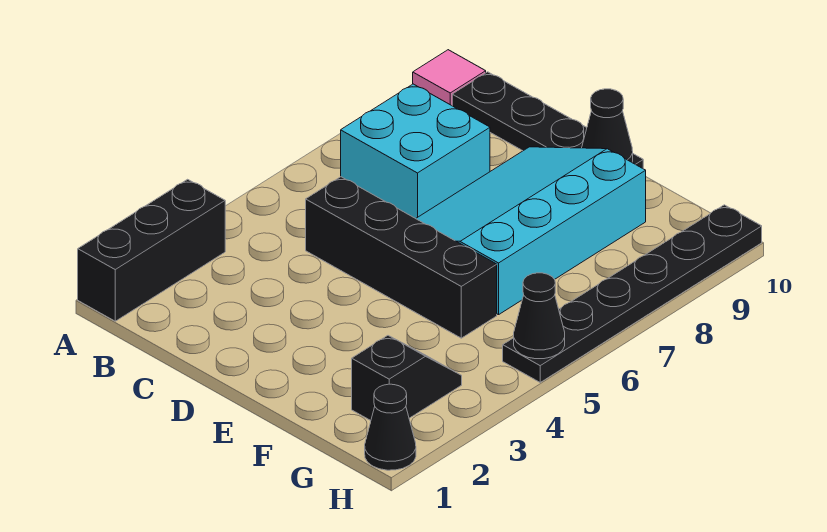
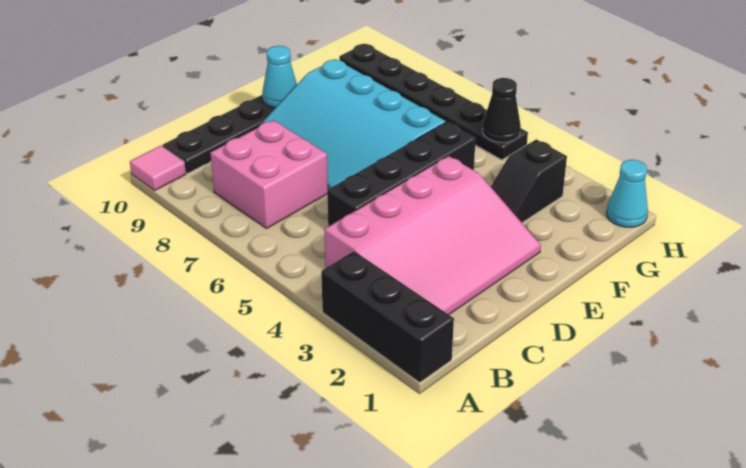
none -> pink slope B2:E4 level 1 top 4
cyan brick B7:C8 level 1 -> pink brick B7:C8 level 1
black cone E10 level 2 -> cyan cone E10 level 2
black slope G2:G3 level 1 top 2 -> black slope F3:G3 level 1 top G
black cone H1 level 1 -> cyan cone H1 level 1

